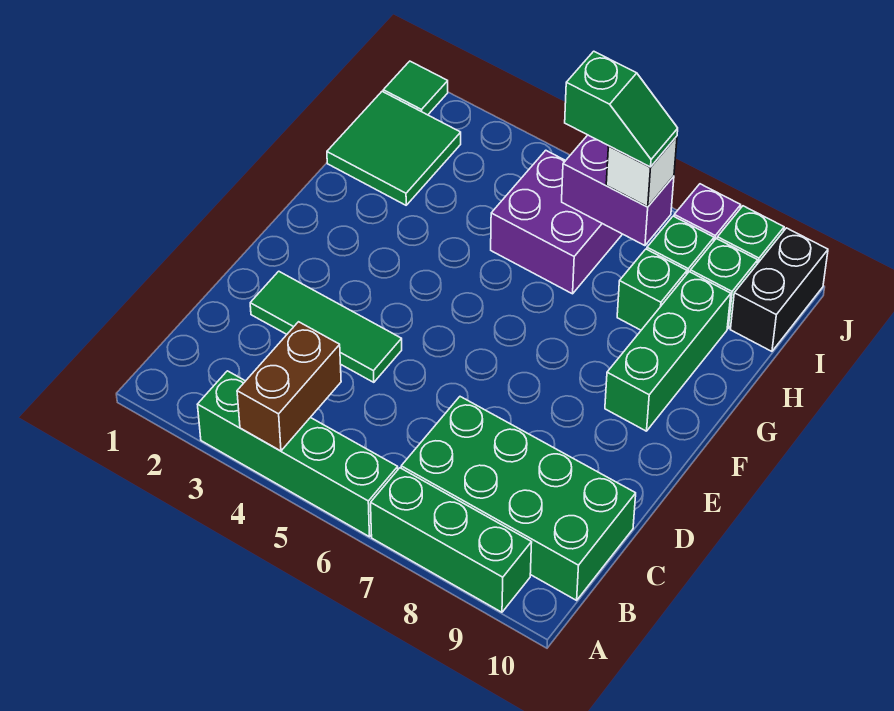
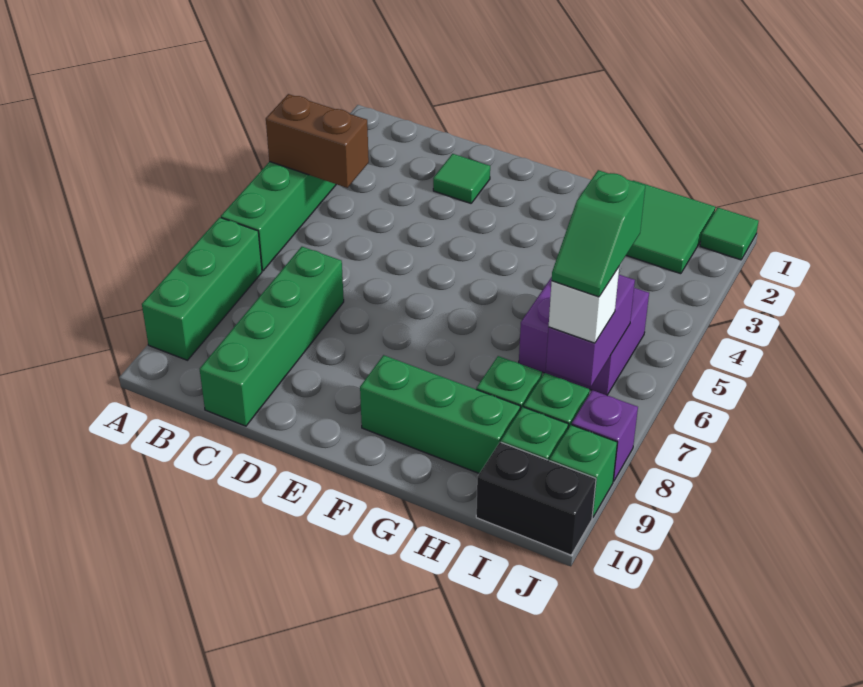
green brick B7:C10 level 1 -> green brick C7:C10 level 1
green tile D2:D4 level 1 -> green tile D2 level 1

